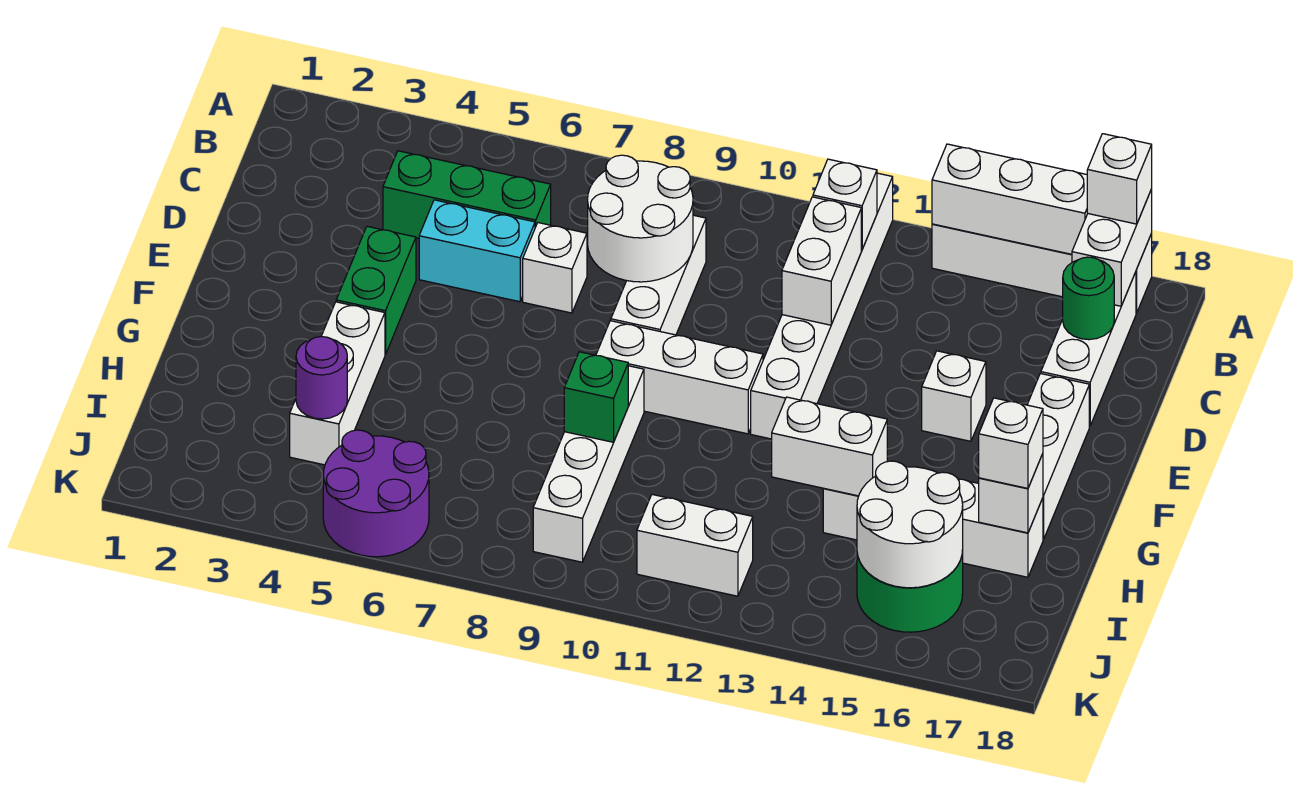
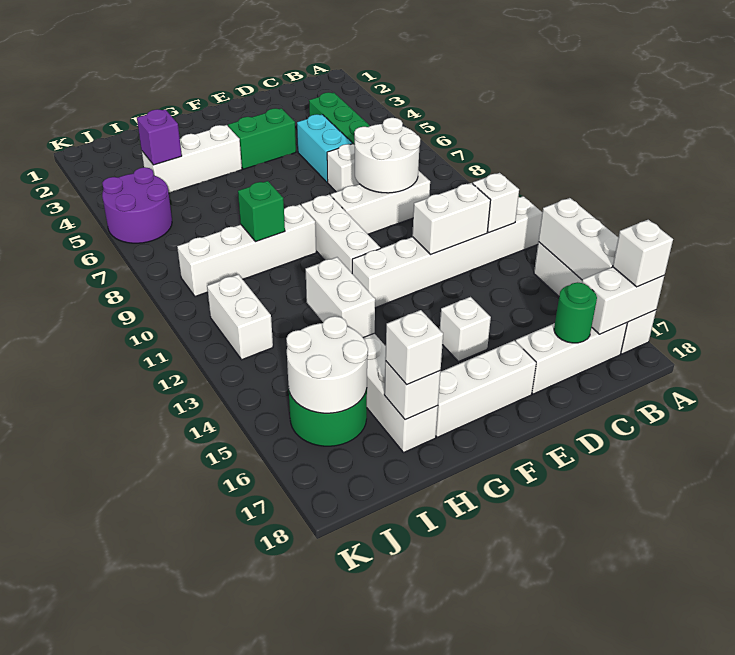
purple round brick I4 level 2 -> purple brick I4 level 2

